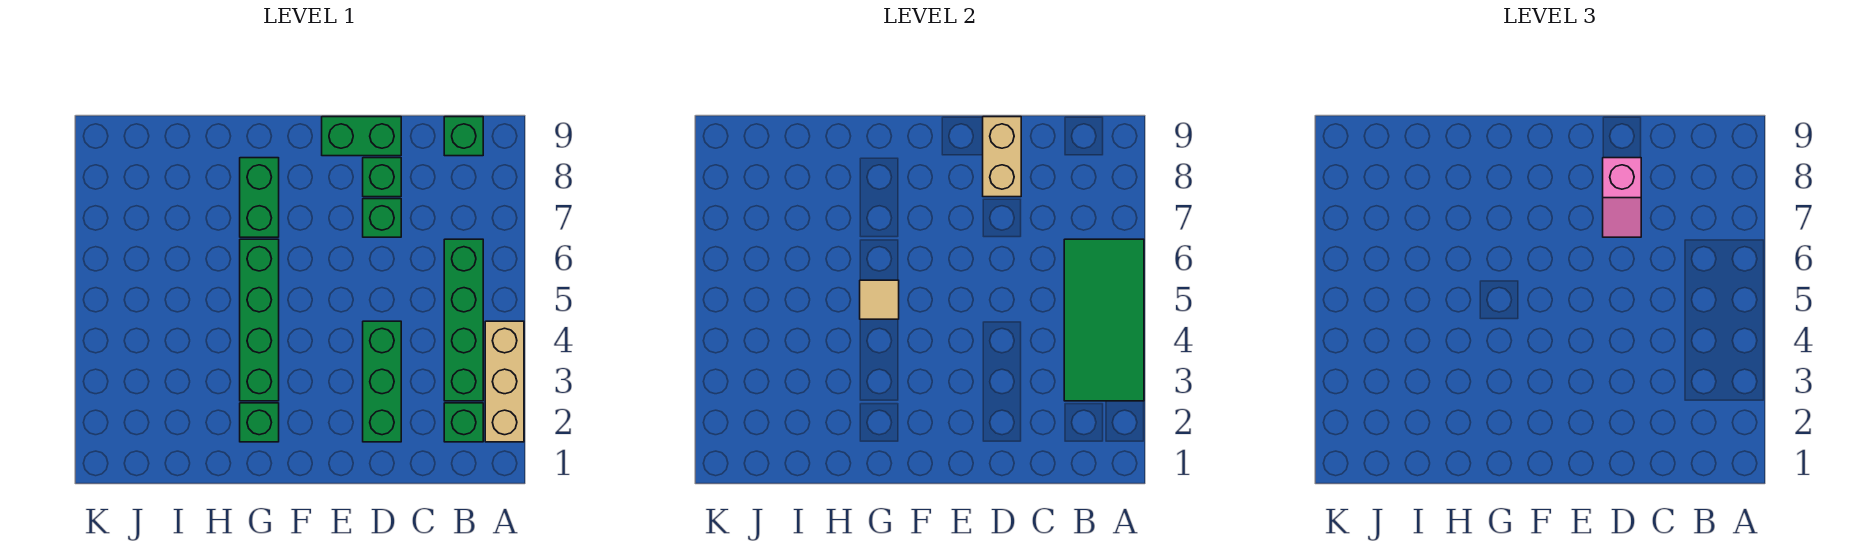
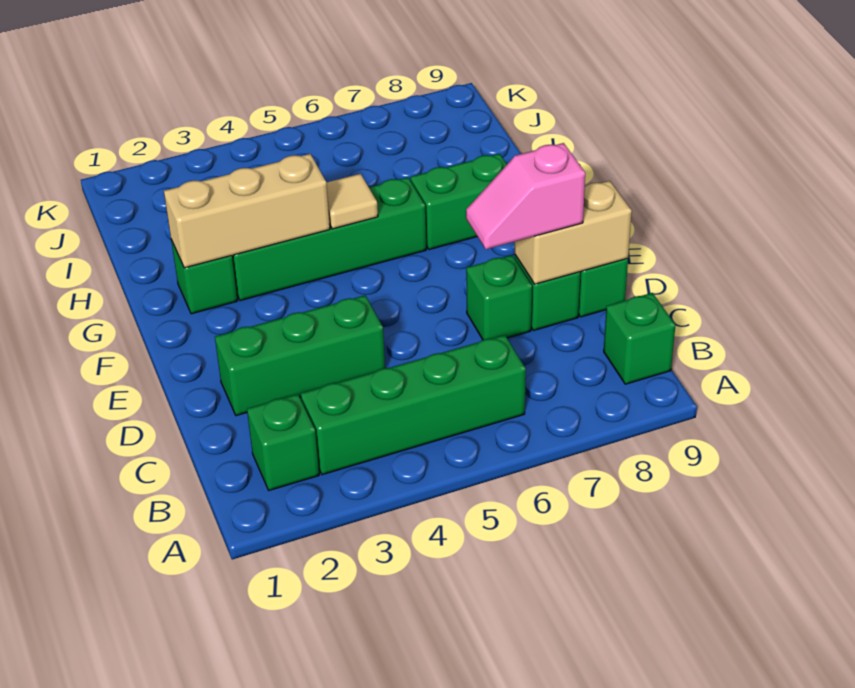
tan brick A2:A4 level 1 -> tan brick G2:G4 level 2
green tile A3:B6 level 2 -> none

